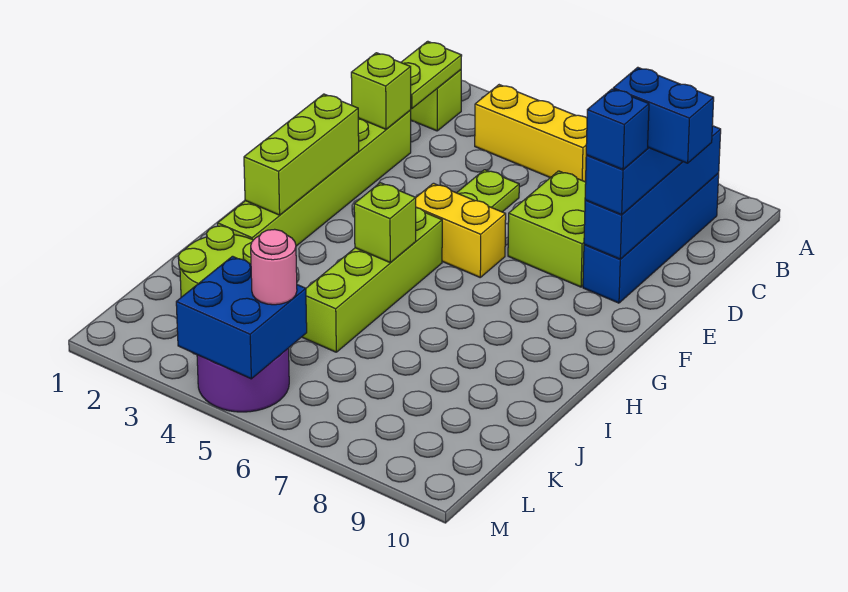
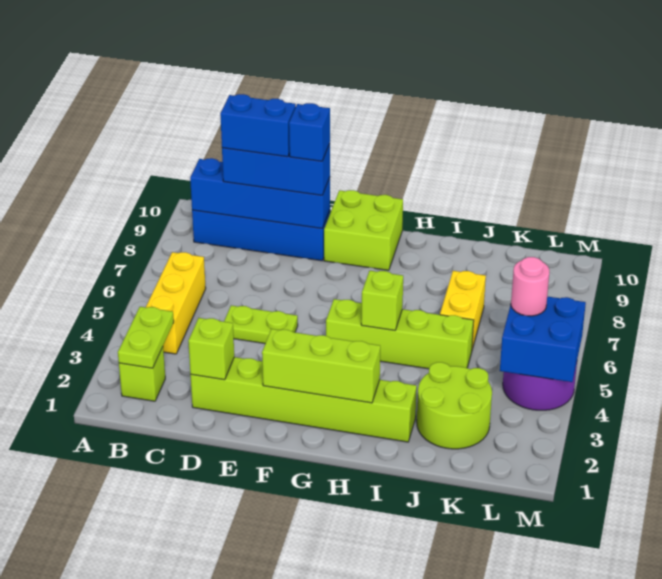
lime plate B2:C2 level 2 -> lime plate B2:B3 level 2
lime brick D7:E8 level 1 -> lime brick F9:G10 level 1
blue brick D9:D10 level 4 -> blue brick C9:D9 level 4
yellow brick F5:F6 level 1 -> yellow brick J6:J7 level 1

